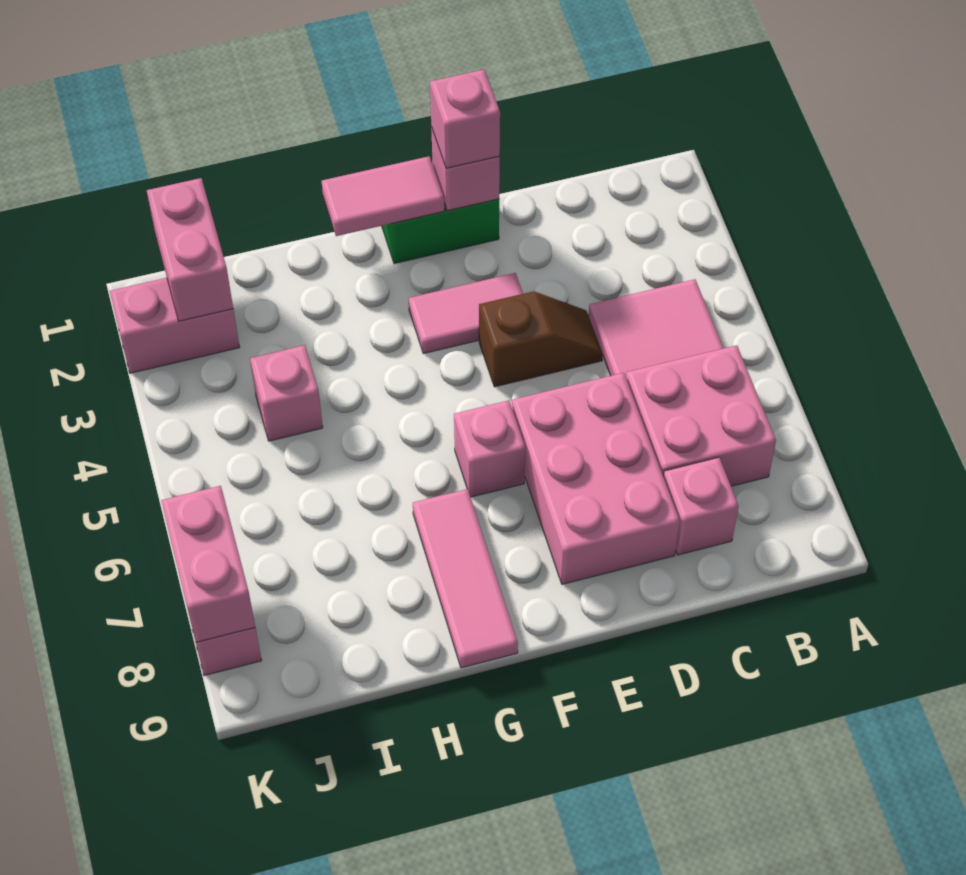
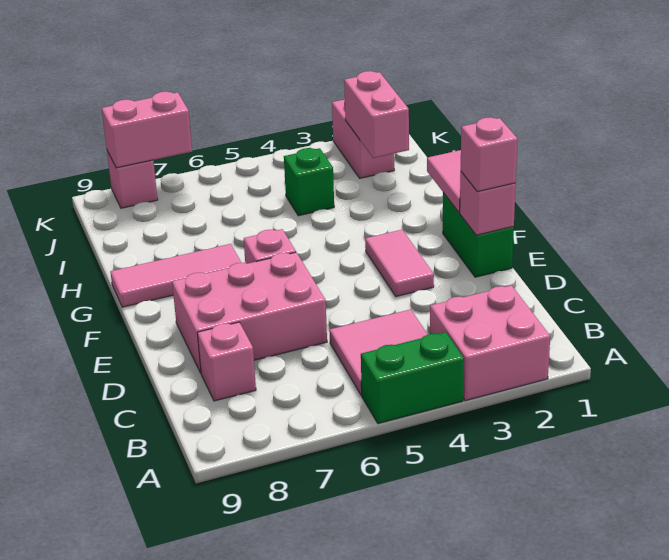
none -> green brick A4:A5 level 1
pink brick B6:C7 level 1 -> pink brick A2:B3 level 1
brown slope D4:E4 level 1 top E -> none
pink brick I4 level 1 -> green brick I4 level 1
pink brick J1:J2 level 2 -> pink brick I2:J2 level 2

